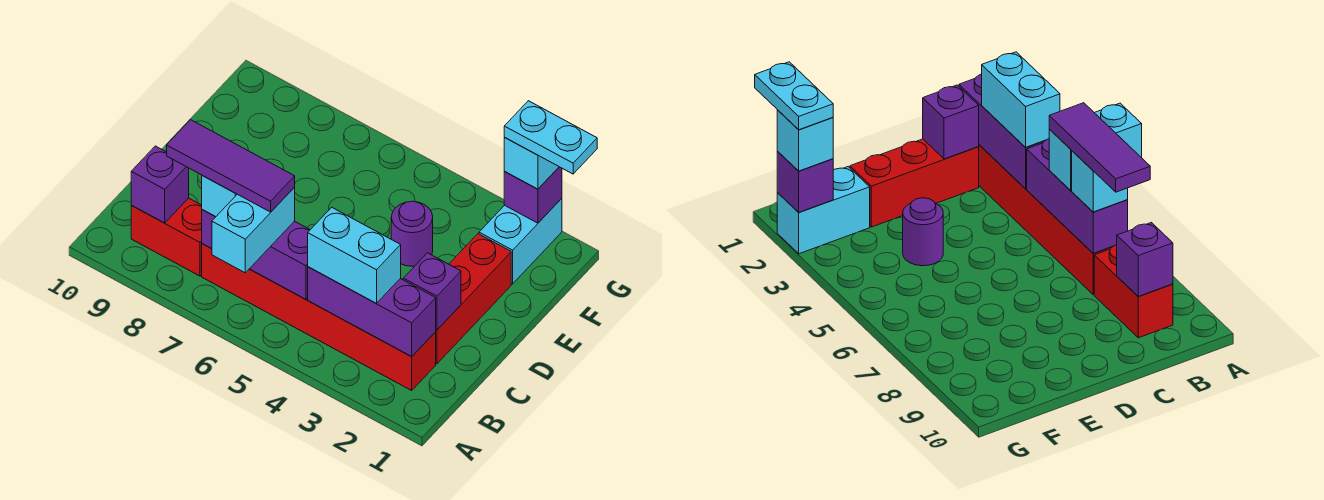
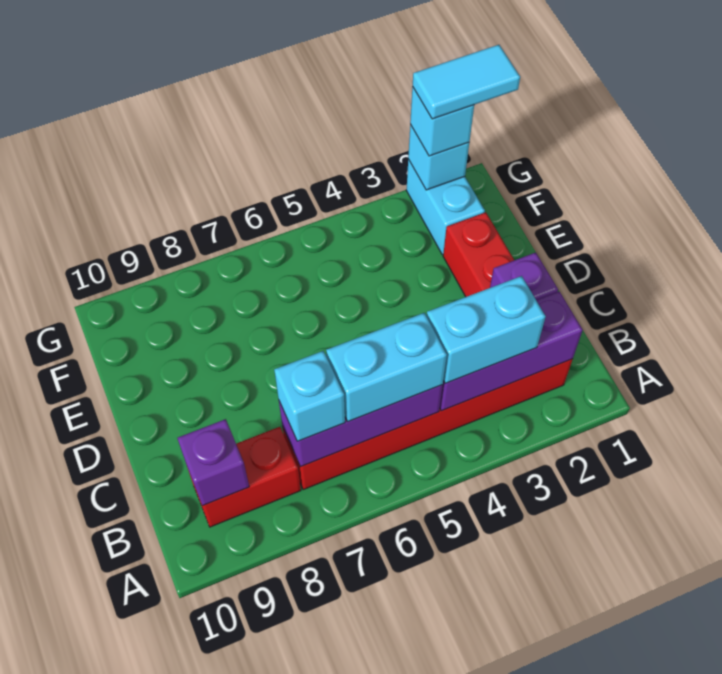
cyan brick A6:B6 level 3 -> cyan brick B5:B6 level 3
purple tile B6:B8 level 4 -> none
purple round brick E4 level 1 -> none
cyan plate G1:G2 level 4 -> cyan tile G1:G2 level 4
purple brick G2 level 2 -> cyan brick G2 level 2

